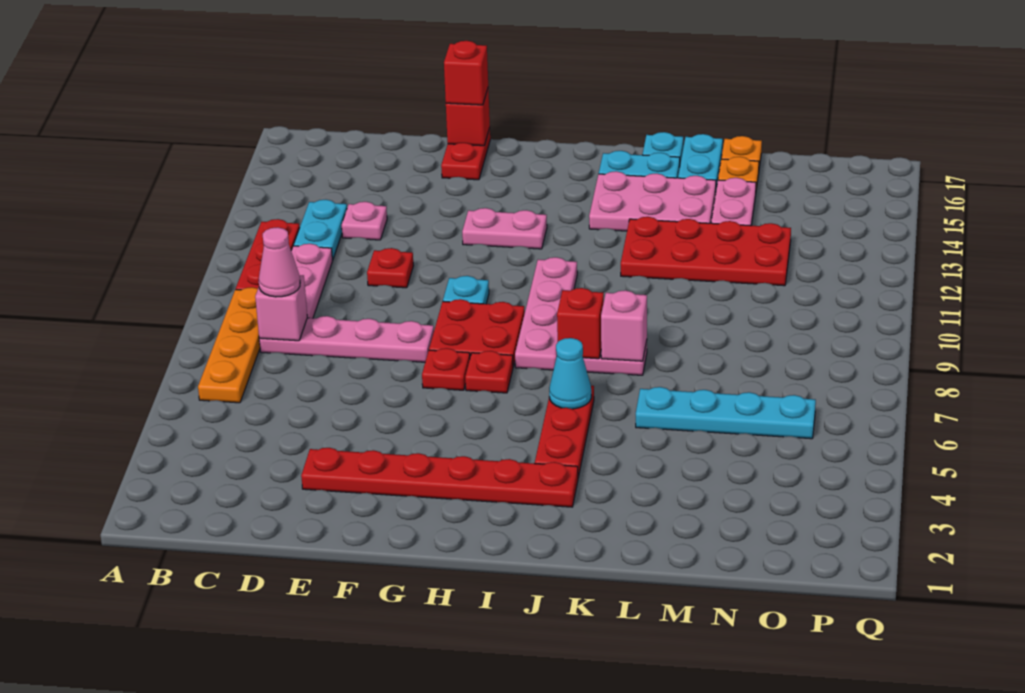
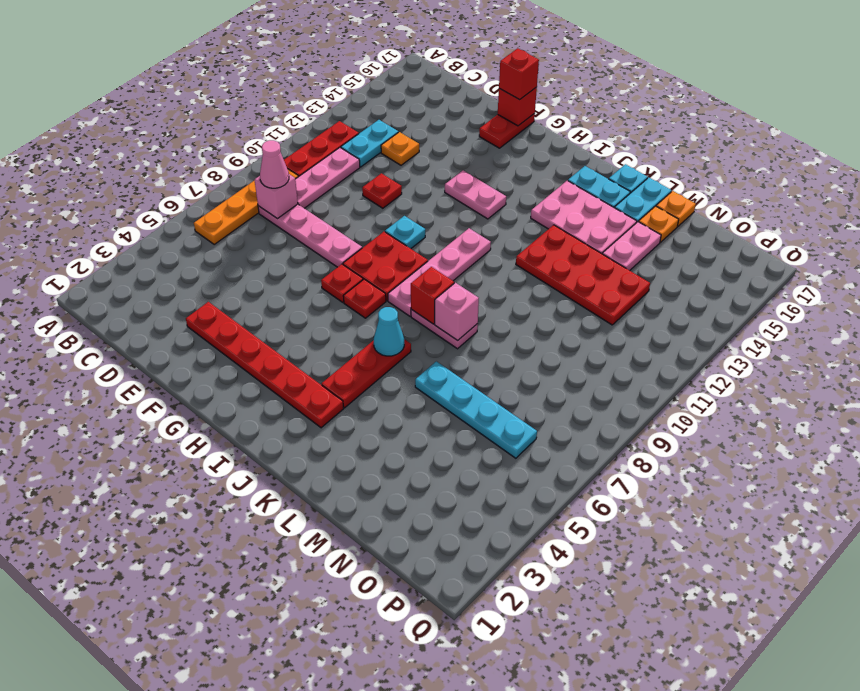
pink plate D13 level 1 -> orange plate D13 level 1

